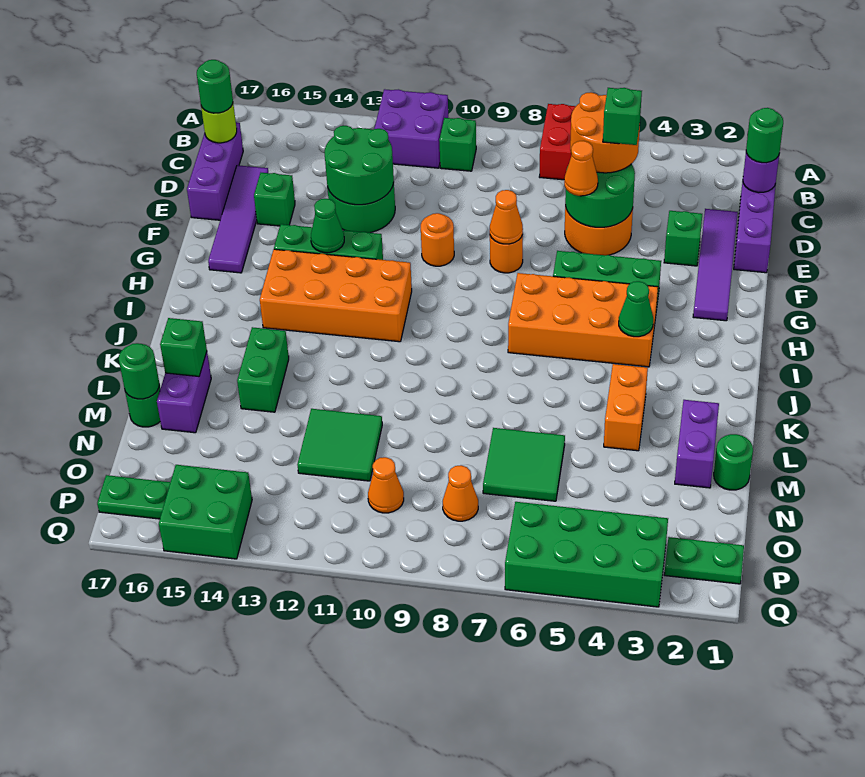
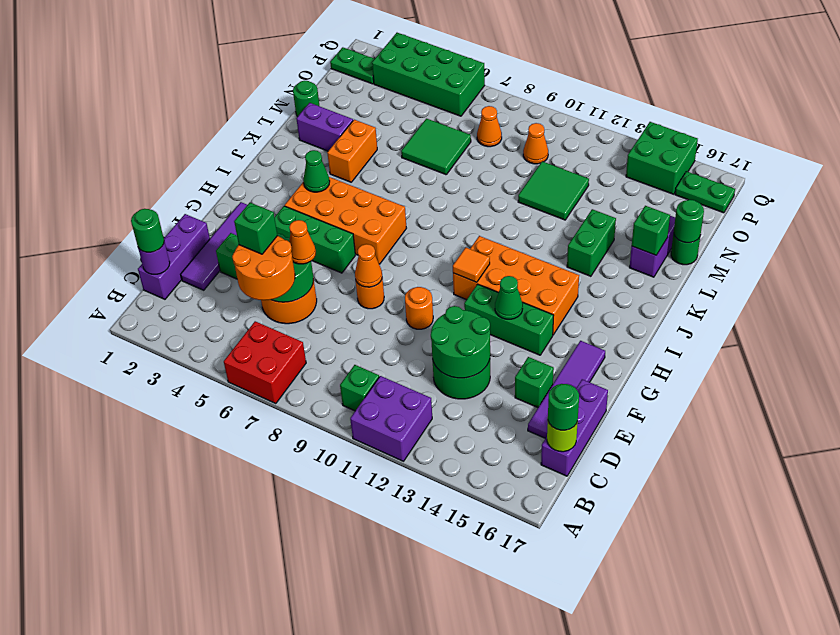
none -> orange tile H11 level 2
purple brick L2:M2 level 1 -> purple brick L2:L3 level 1

